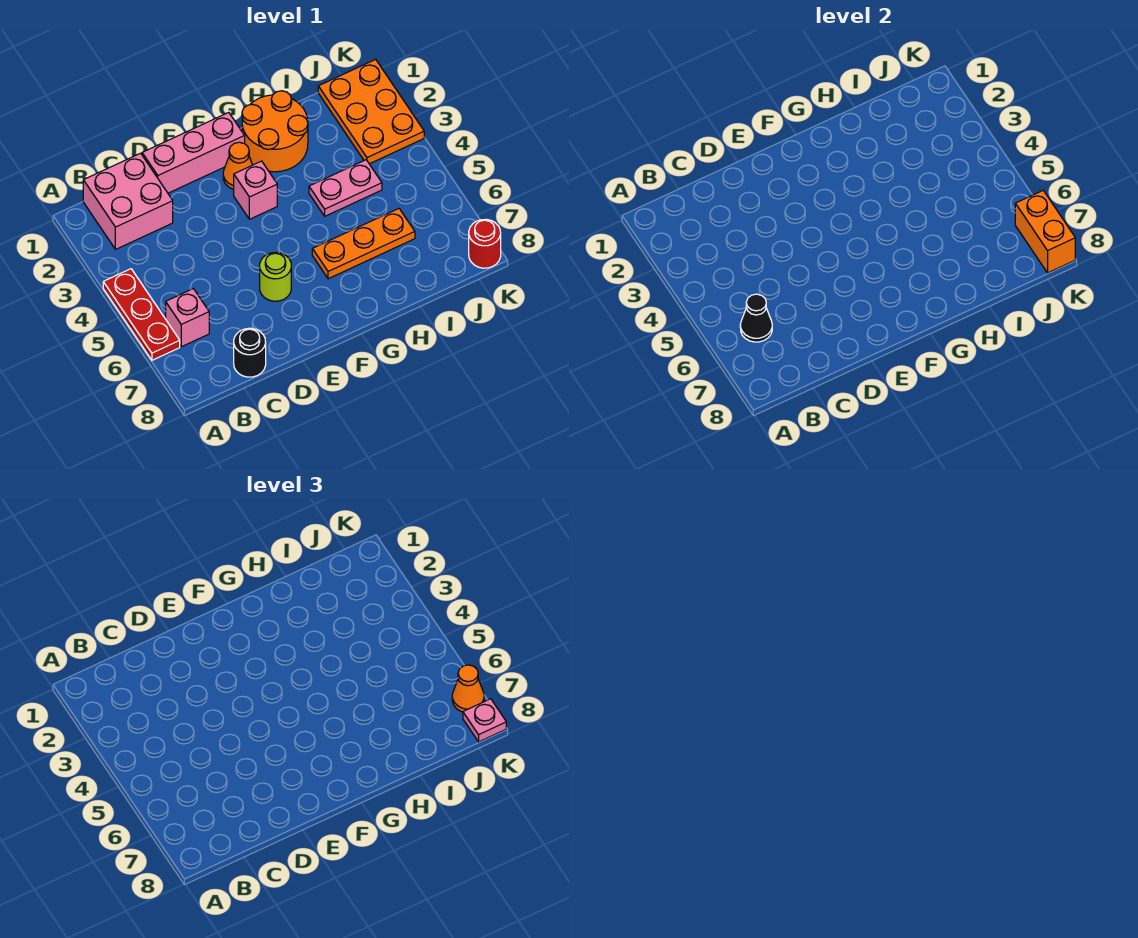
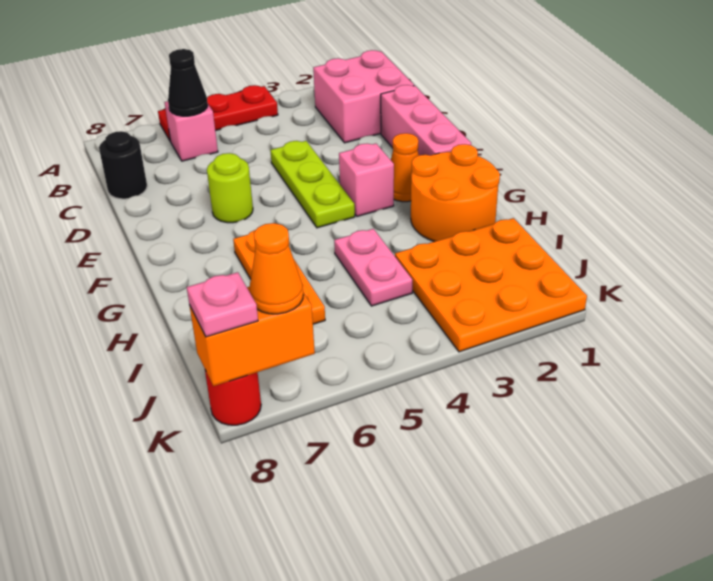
none -> lime plate D4:F4 level 1
orange plate J1:K3 level 1 -> orange plate I1:K3 level 1

